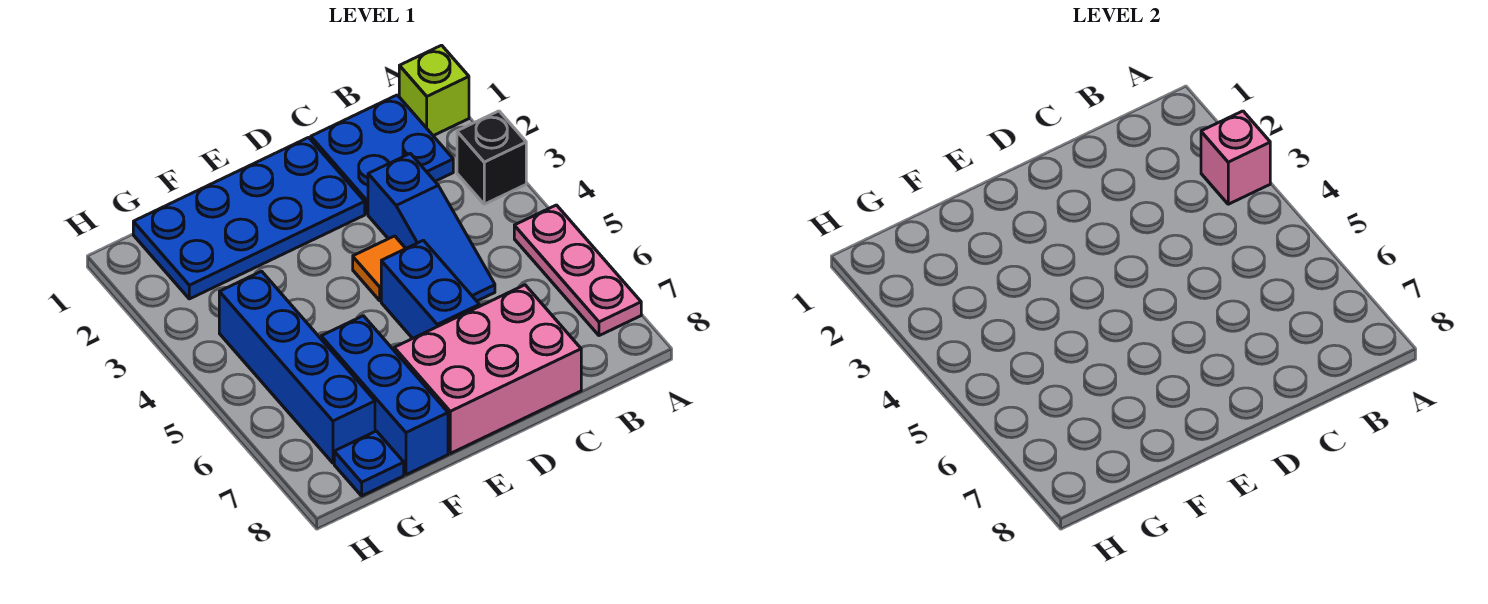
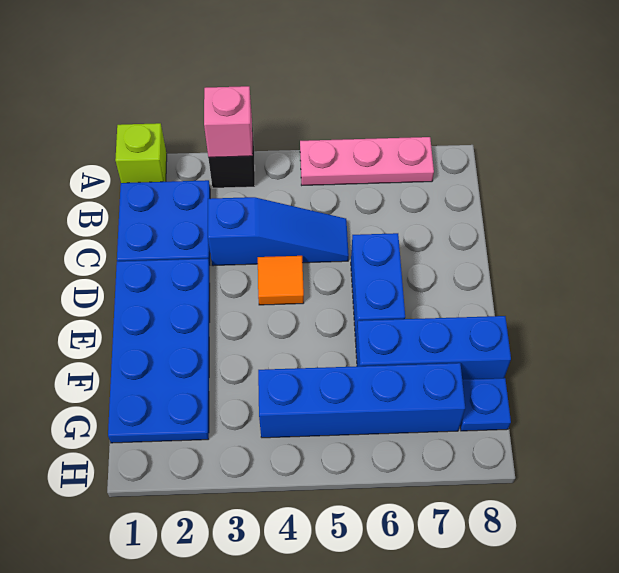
pink brick C7:E8 level 1 -> none
blue brick D5:D6 level 1 -> blue brick D6:E6 level 1

